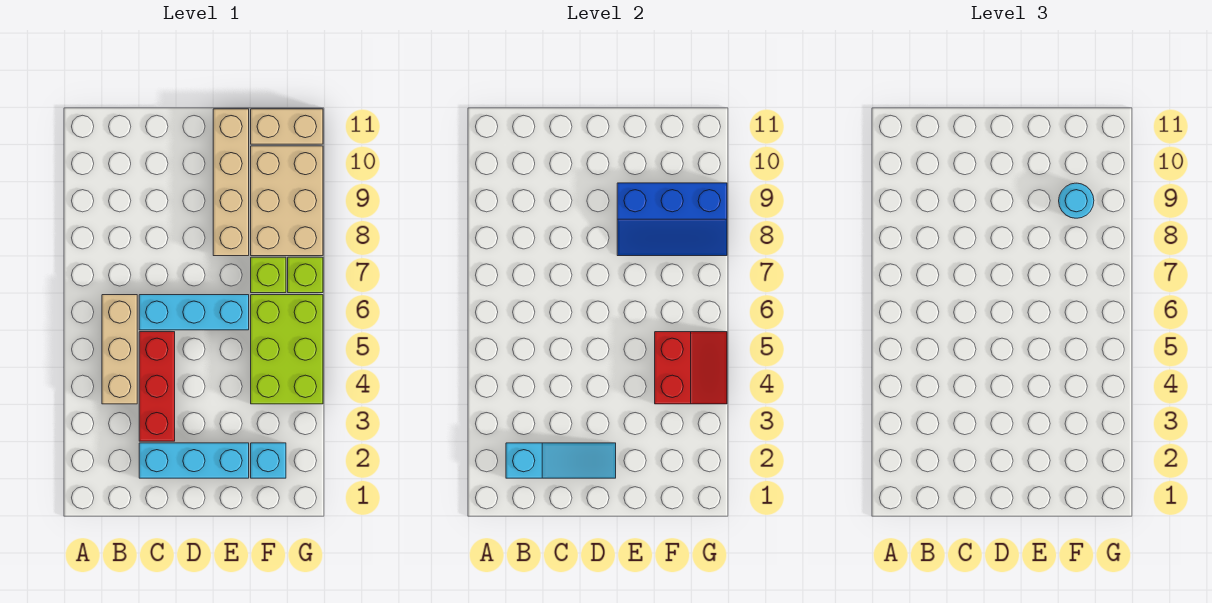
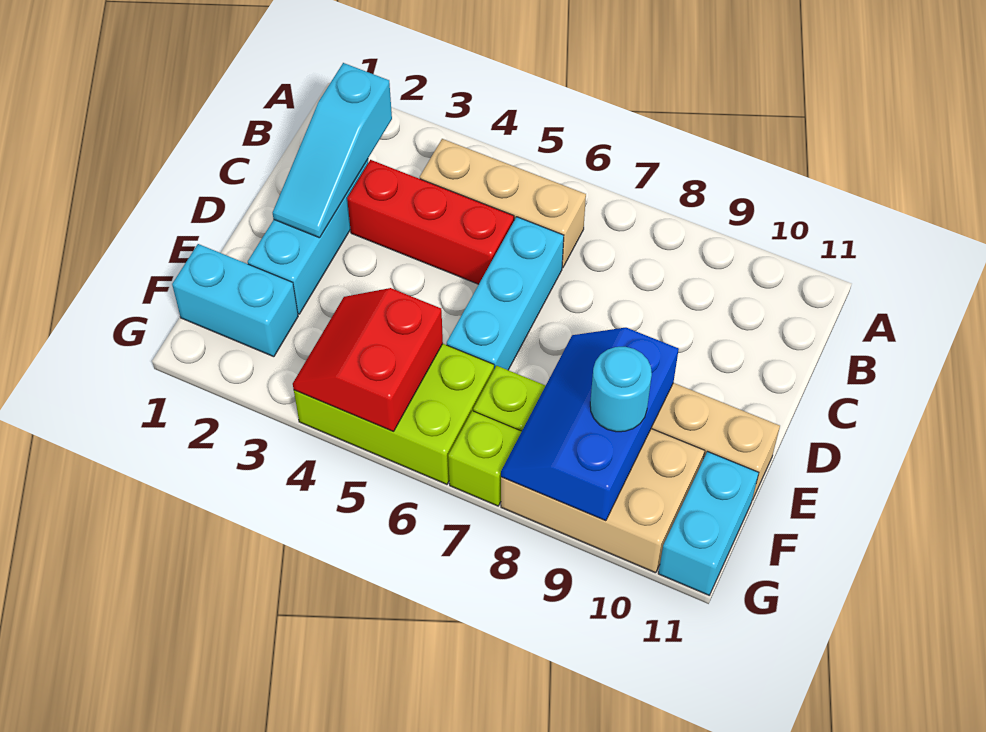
cyan brick F2 level 1 -> cyan brick F1:F2 level 1
red slope F4:G5 level 2 top F -> red slope F4:G5 level 2 top 5
tan brick F11:G11 level 1 -> cyan brick F11:G11 level 1

